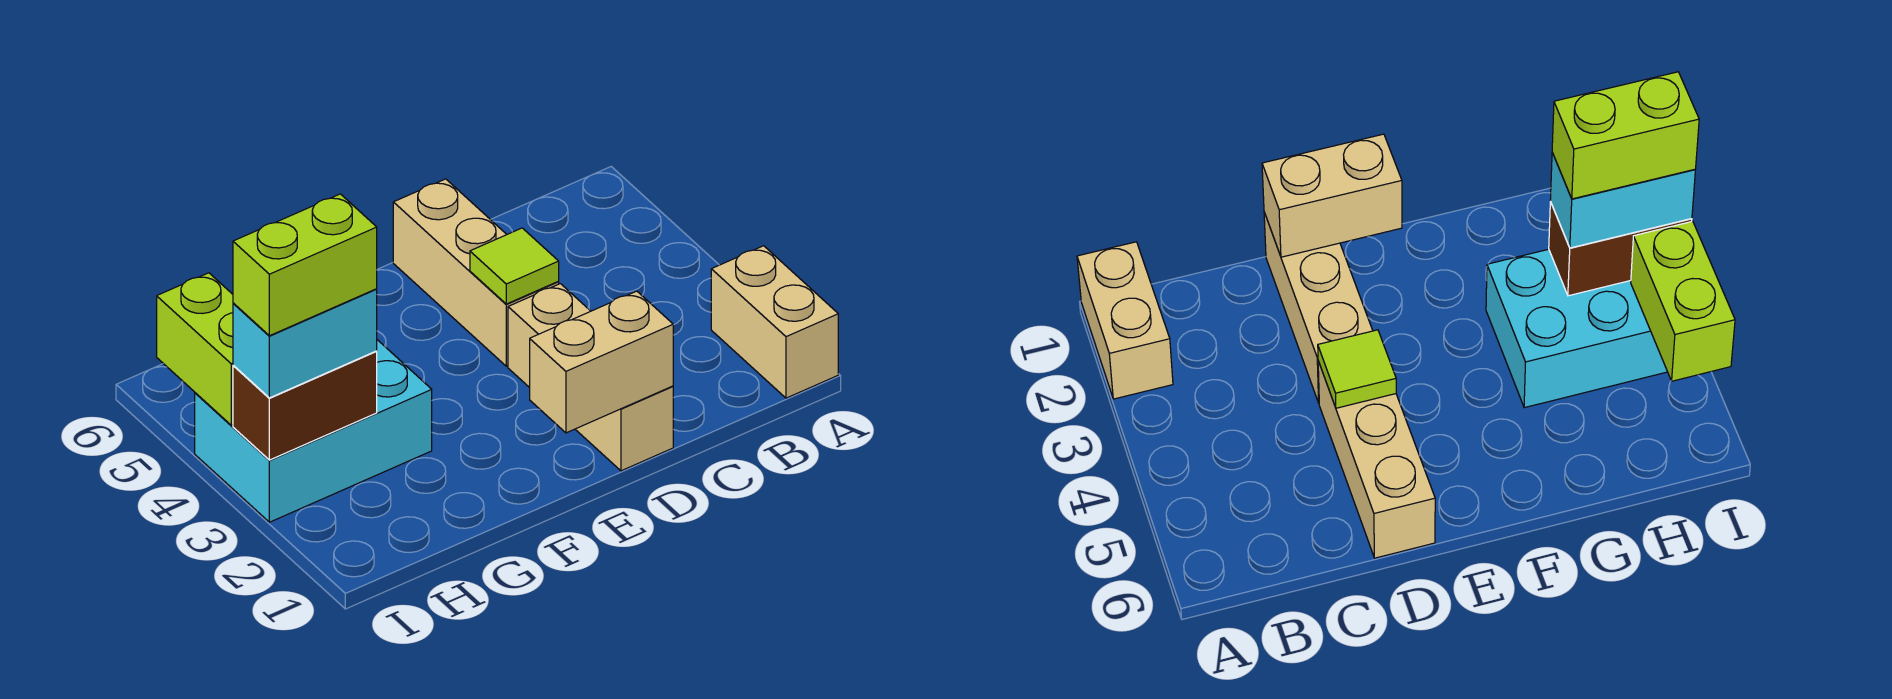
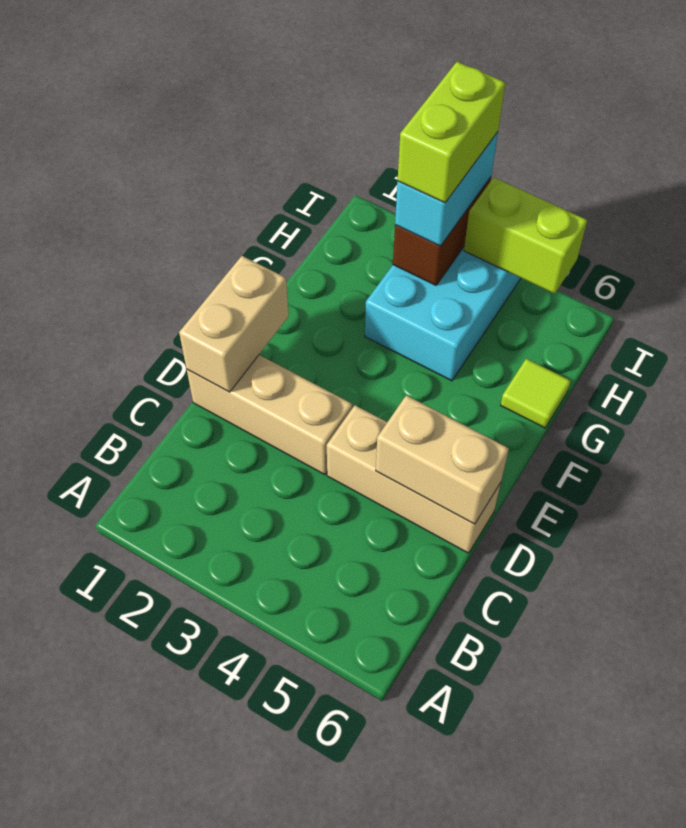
tan brick A1:A2 level 1 -> tan brick D5:D6 level 2
lime tile D4 level 2 -> lime tile G6 level 1

